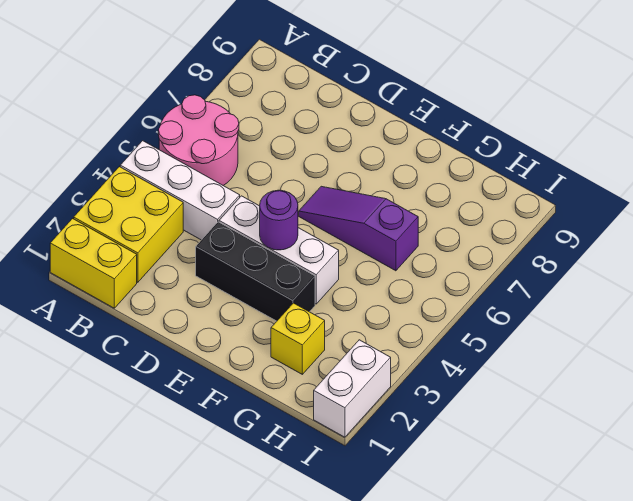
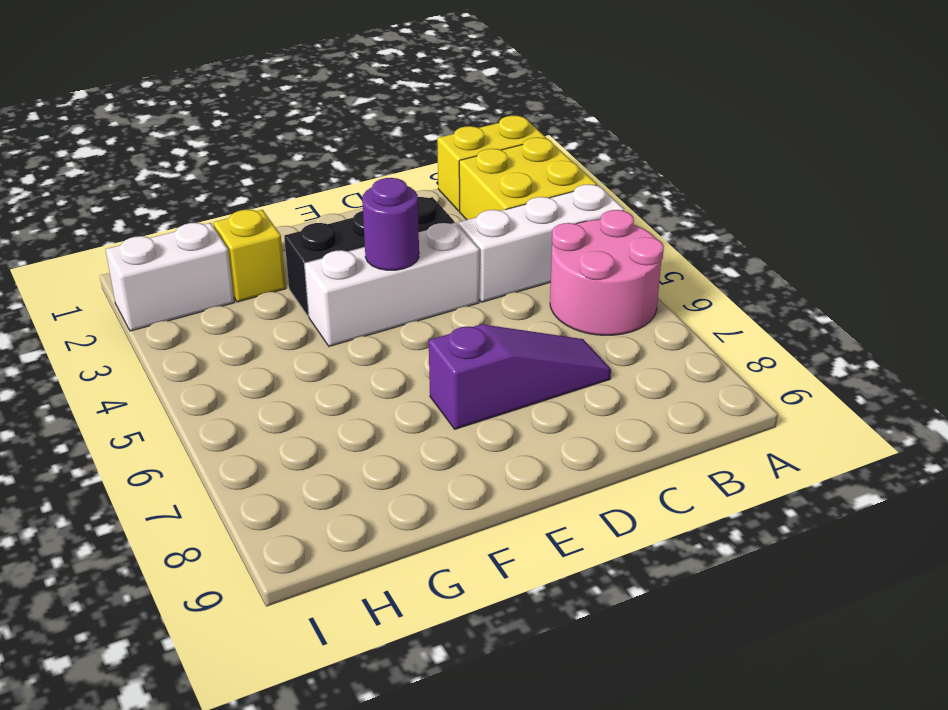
purple slope E6:G6 level 1 top G -> purple slope C7:E7 level 1 top E
white brick I1:I2 level 1 -> white brick H2:I2 level 1

